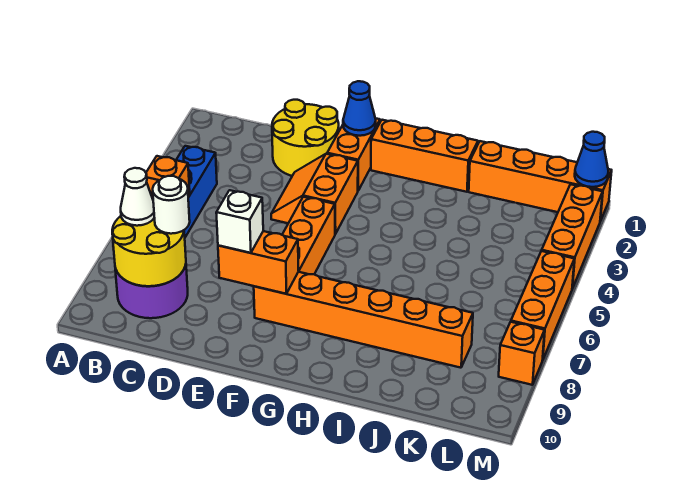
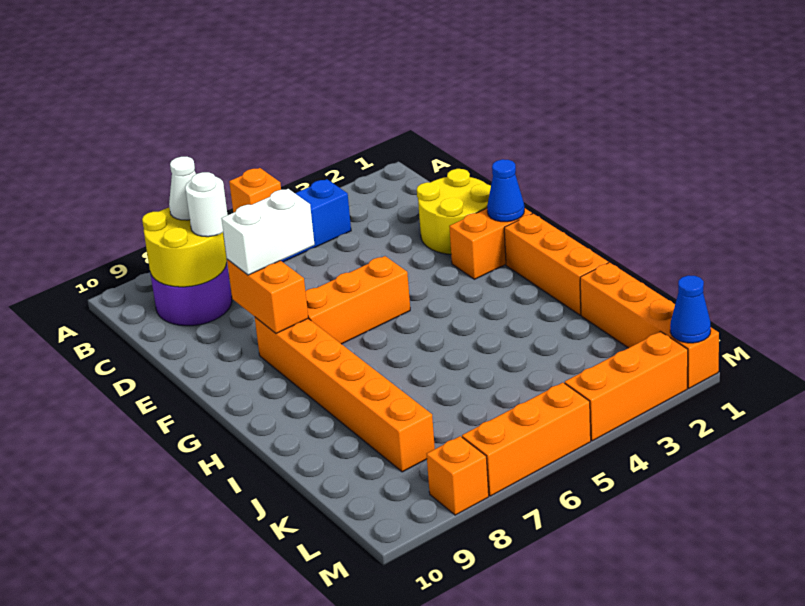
orange slope E3:F4 level 1 top F -> none
white brick E8 level 3 -> white brick E7:E8 level 3

